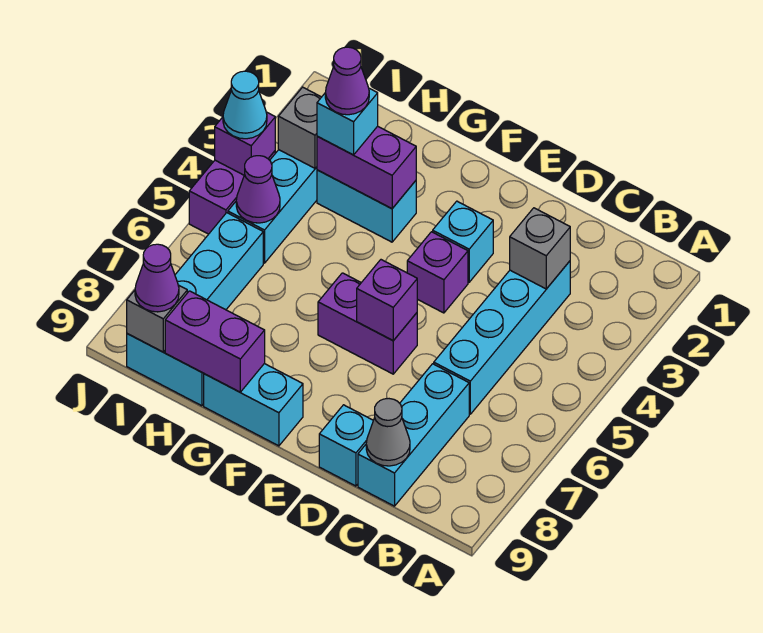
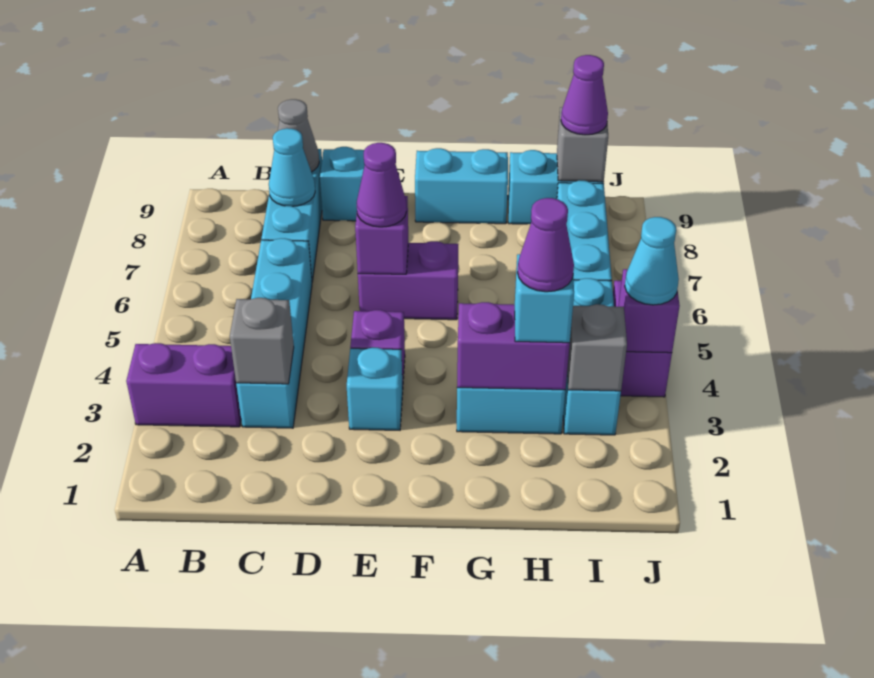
none -> cyan cone C8 level 2
purple brick G9:H9 level 2 -> purple brick A3:B3 level 1
purple cone I5 level 2 -> purple cone E6 level 3

